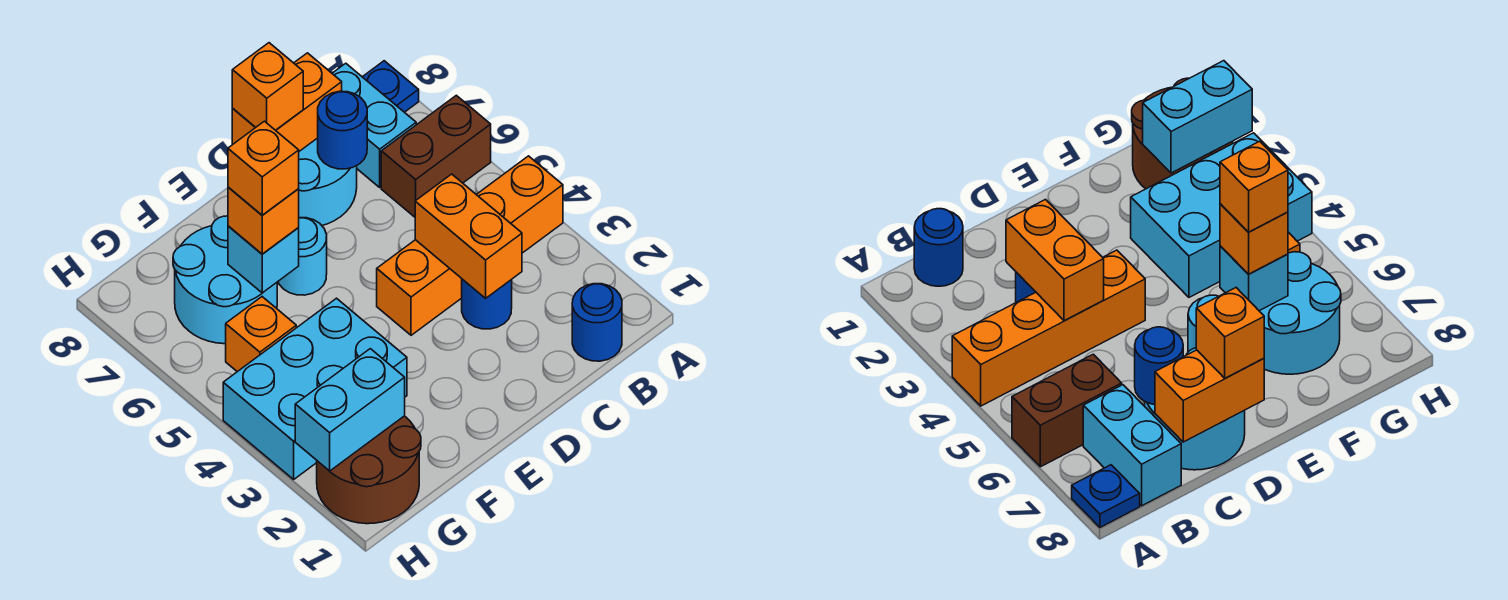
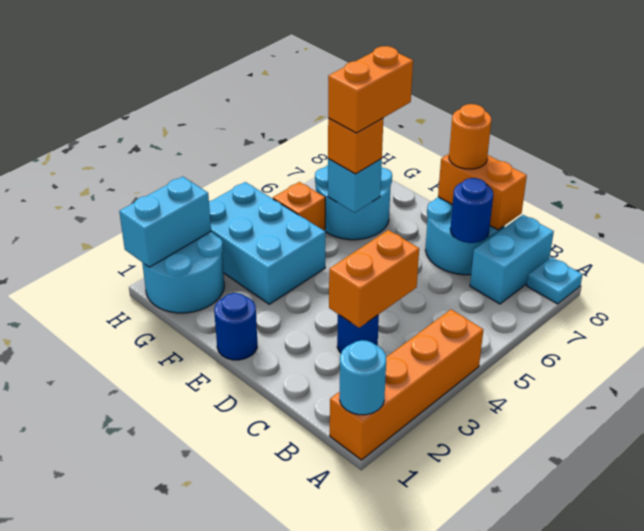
orange brick A4:D4 level 1 -> orange brick A1:A4 level 1
brown brick A6:B6 level 1 -> none
blue plate A8 level 1 -> cyan plate A8 level 1
blue round brick B1 level 1 -> blue round brick E1 level 1
orange brick D8 level 3 -> orange round brick D8 level 3
cyan round brick E6 level 1 -> cyan round brick A1 level 2
orange brick F6 level 4 -> orange brick F6:F7 level 4
brown round brick G1:H2 level 1 -> cyan round brick G1:H2 level 1
cyan brick G2:H2 level 2 -> cyan brick H1:H2 level 2

